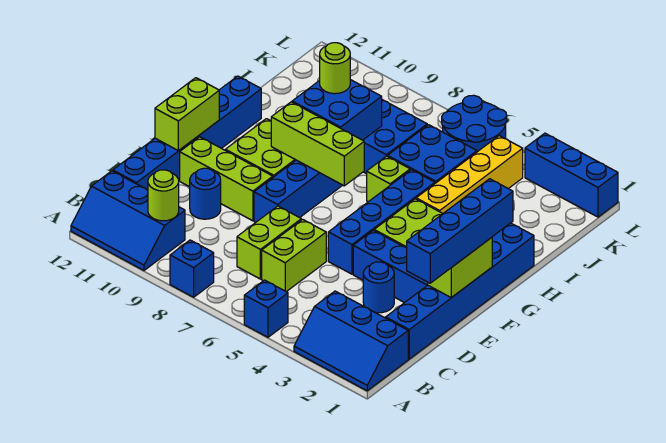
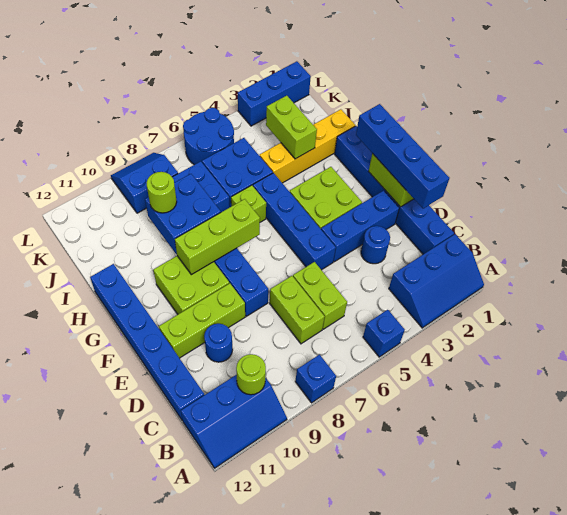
lime brick E12:F12 level 2 -> lime brick I3:J3 level 2
yellow brick H4:K4 level 1 -> yellow brick I1:I4 level 1
none -> blue slope K8:L9 level 1 top K

